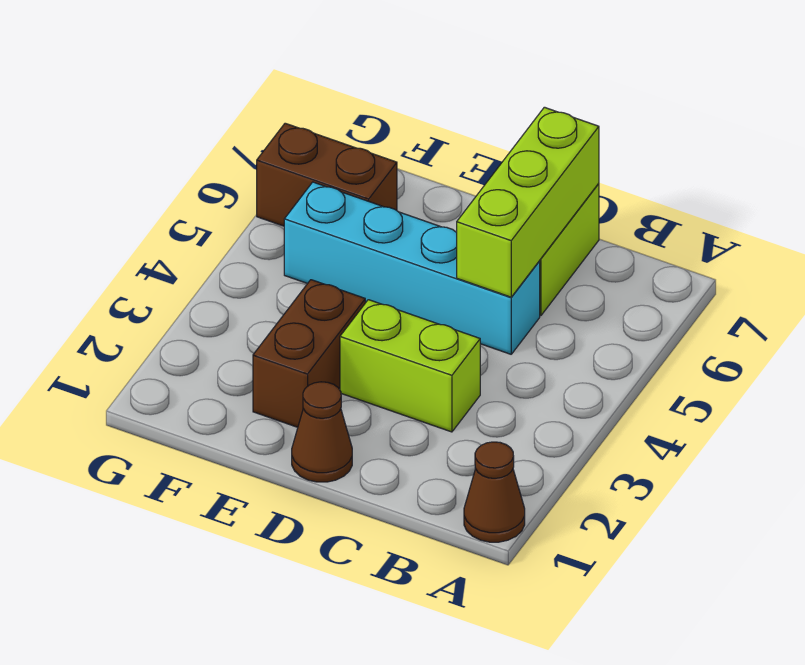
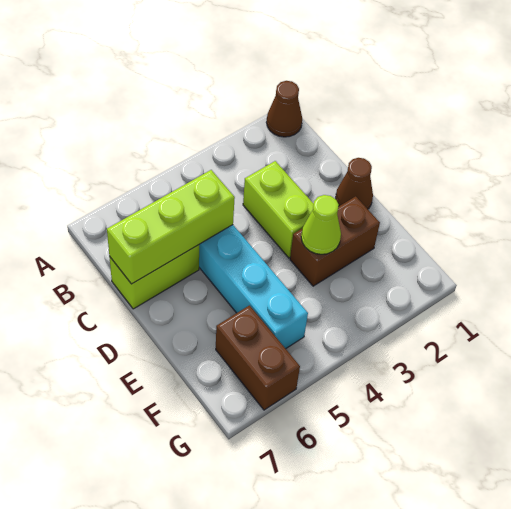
none -> lime cone E3 level 2

